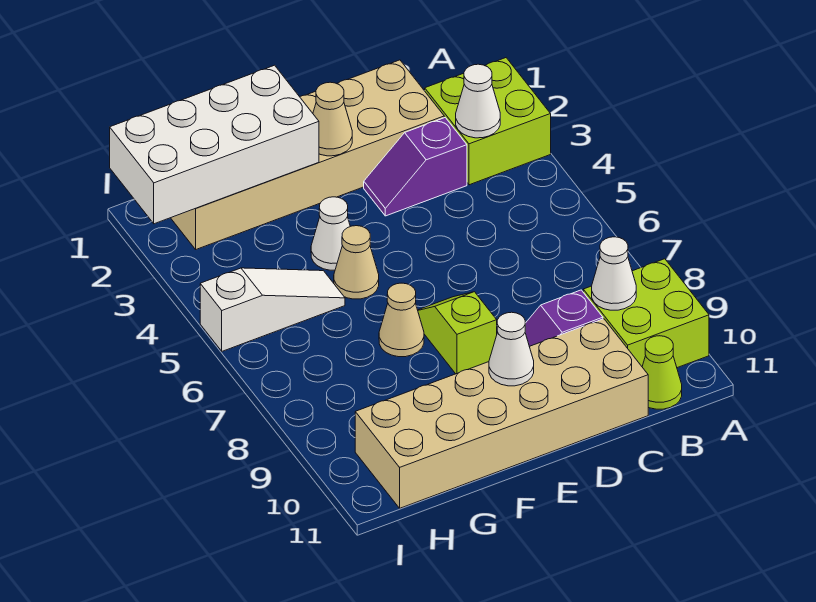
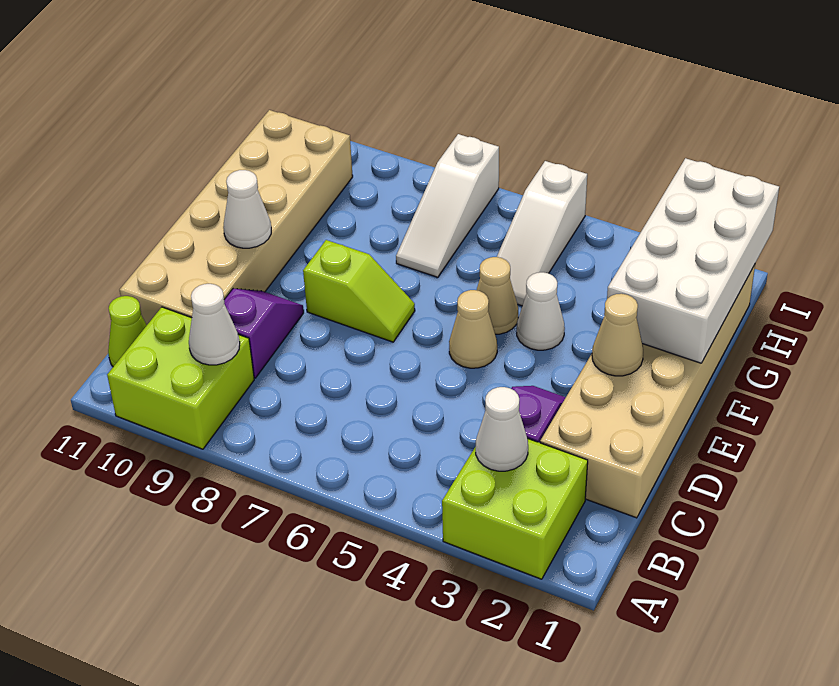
tan cone F7 level 1 -> tan cone E5 level 1
none -> white slope G7:I7 level 1 top I

